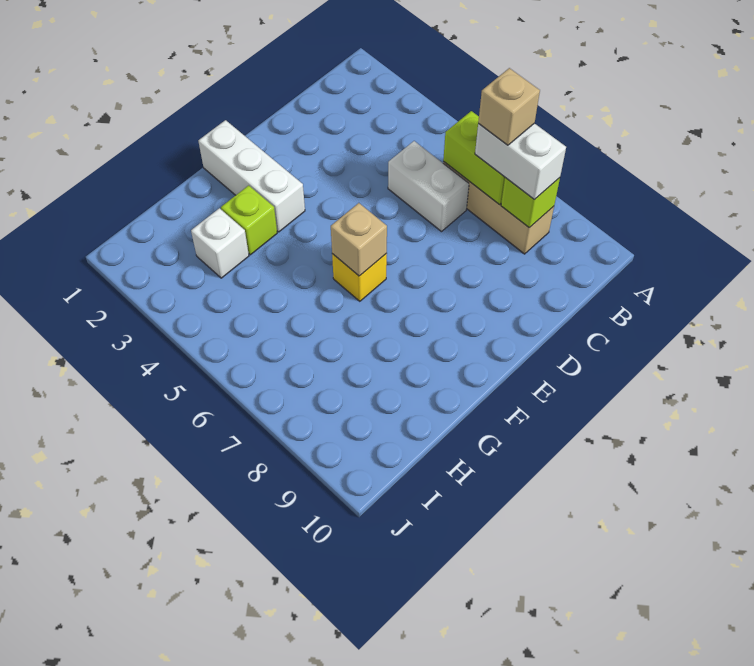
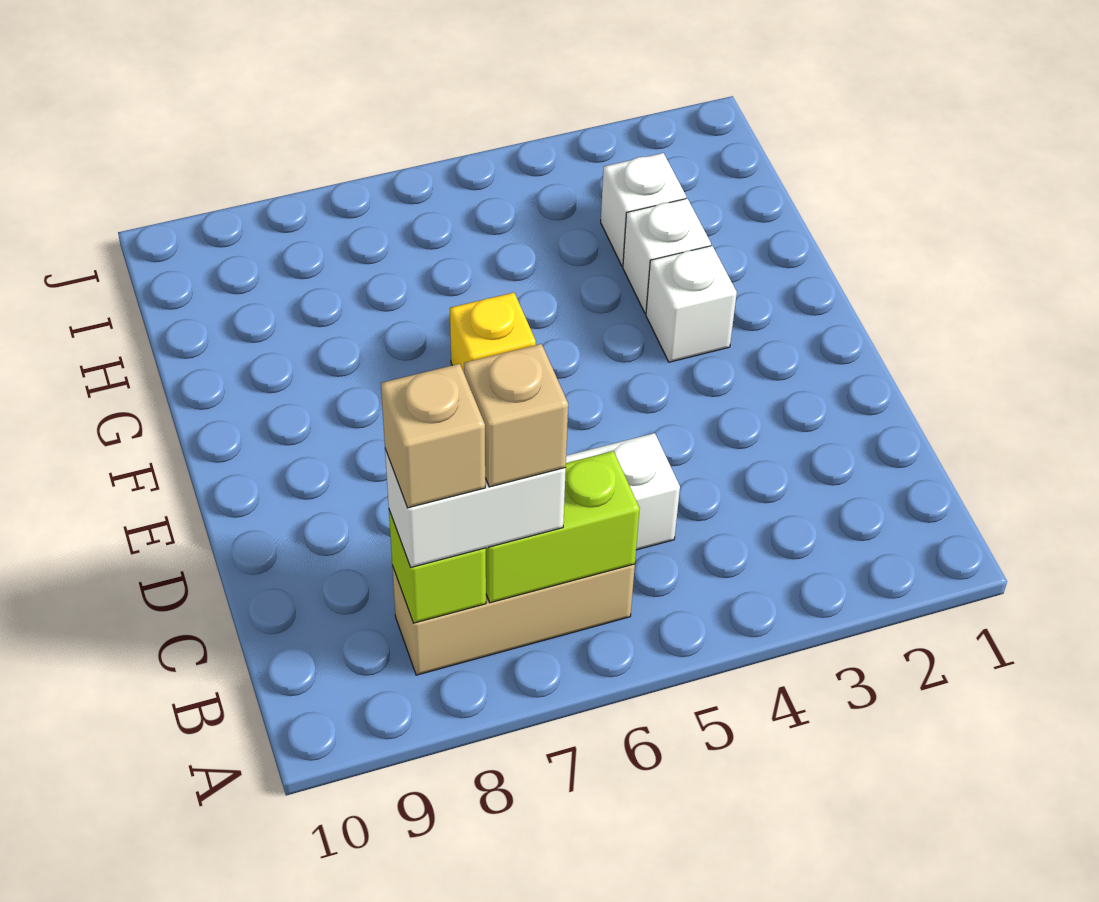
white brick F1:F3 level 1 -> white brick F3 level 1
tan brick F6 level 2 -> tan brick B8 level 4
lime brick G3 level 1 -> white brick G3 level 1

